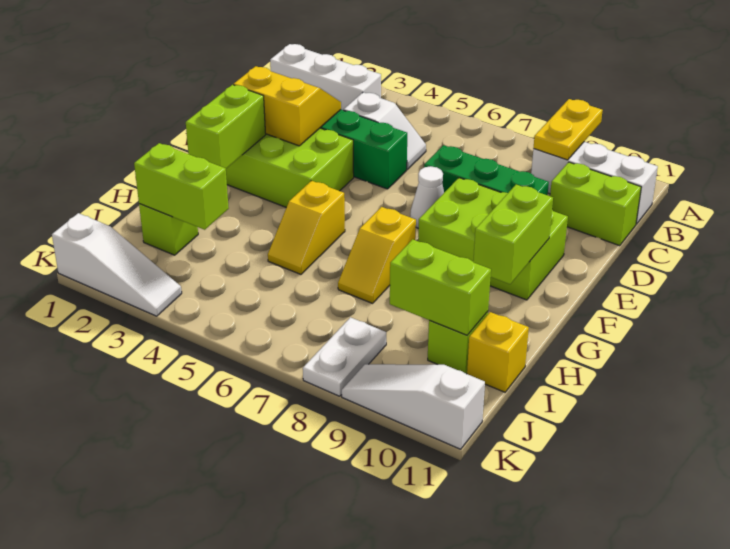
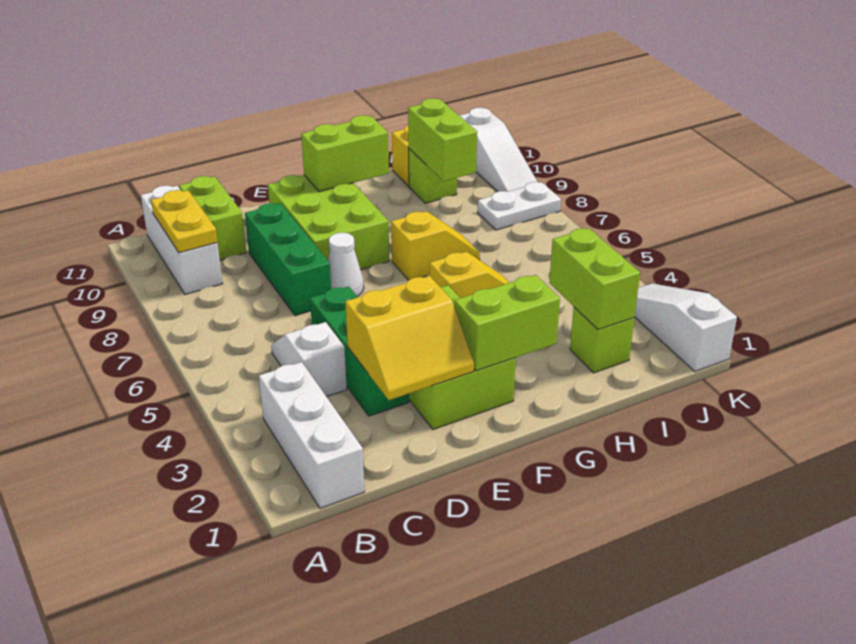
yellow plate A9:B9 level 2 -> yellow plate B9:B10 level 2
yellow slope D2:E3 level 2 top E -> yellow slope D2:E3 level 2 top 3

